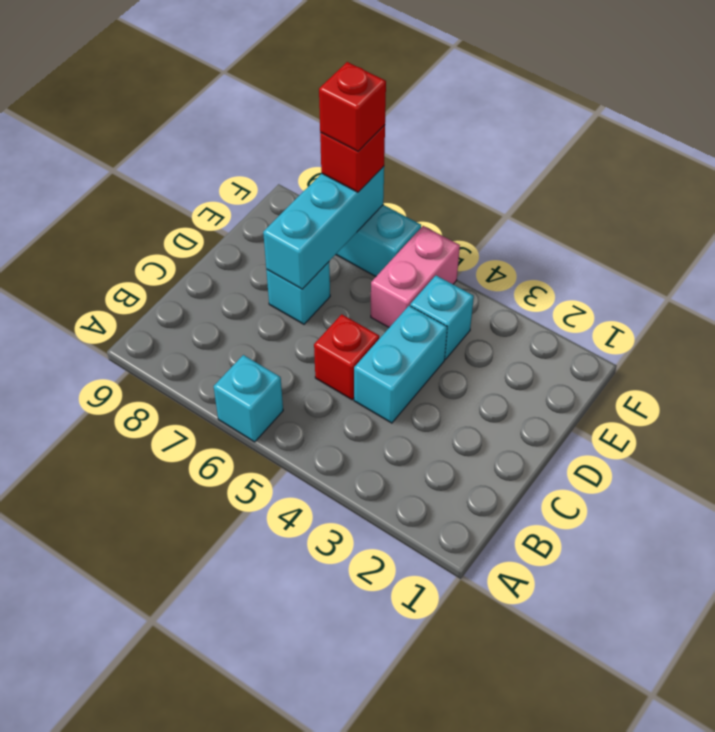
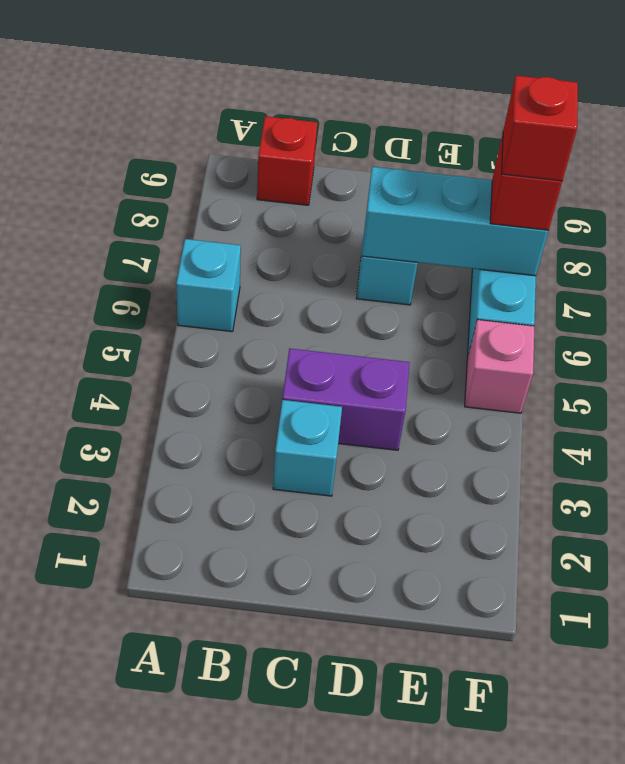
cyan brick C4:D4 level 1 -> purple brick C4:D4 level 1
red brick C5 level 1 -> red brick B9 level 1
cyan brick E4 level 1 -> cyan brick C3 level 1
pink brick E5:F5 level 1 -> pink brick F5 level 1

